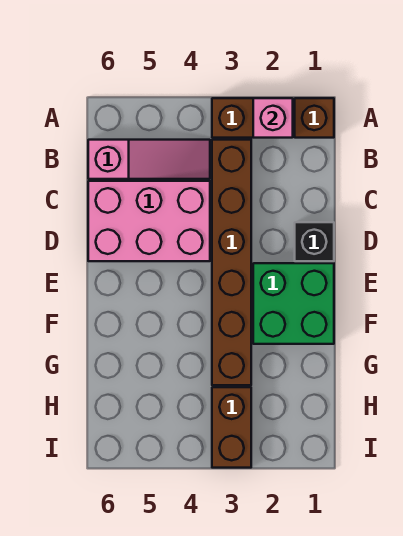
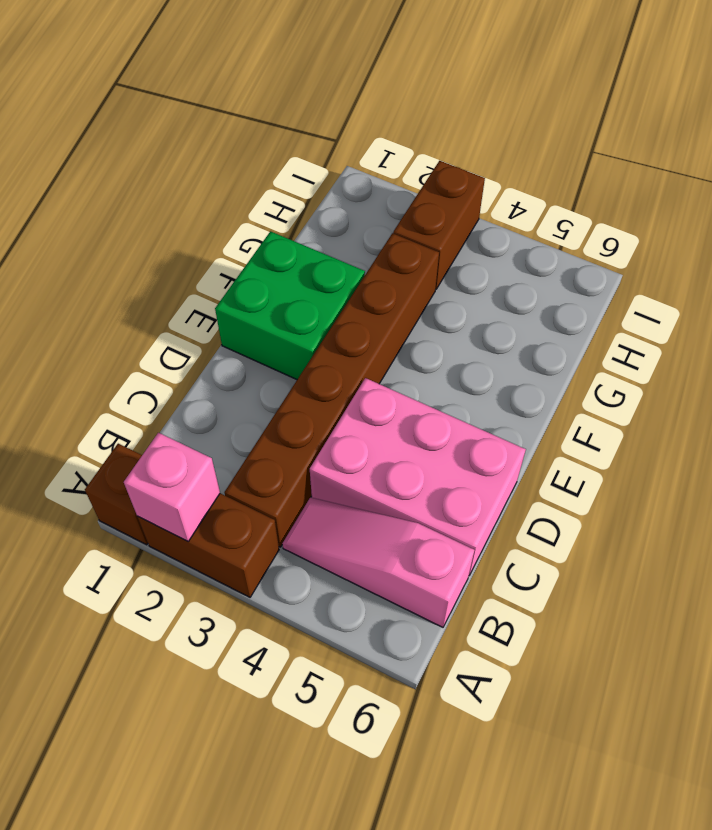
black brick D1 level 1 -> none

